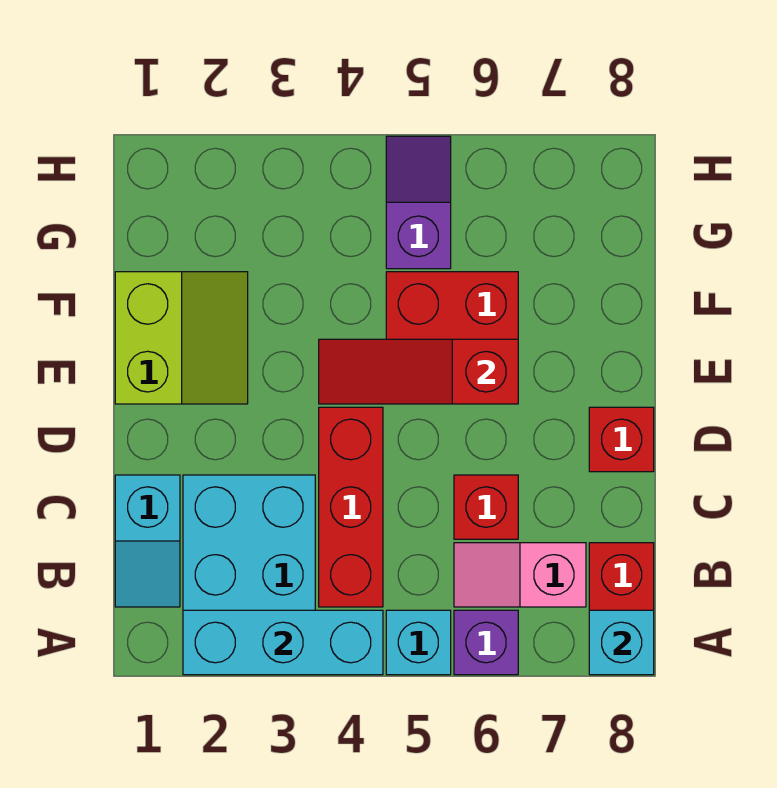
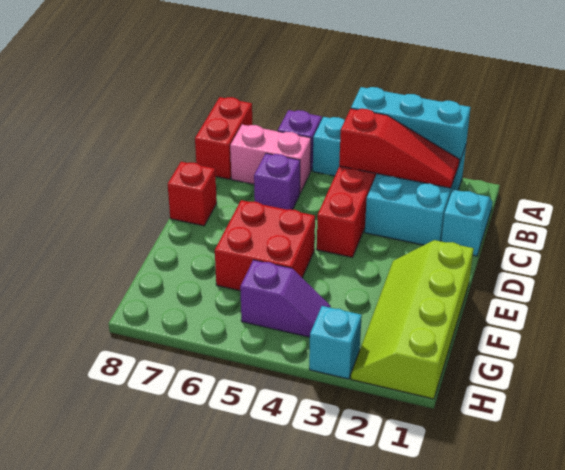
cyan brick A8 level 2 -> cyan brick H3 level 1
pink slope B6:B7 level 1 top 7 -> pink brick B6:B7 level 1
red brick C6 level 1 -> purple brick C6 level 1
lime slope E1:F2 level 1 top 1 -> lime slope E1:H2 level 1 top 1
red slope E4:E6 level 2 top 6 -> red slope B2:B4 level 2 top 4
purple slope G5:H5 level 1 top G -> purple slope G4:G5 level 1 top 5

